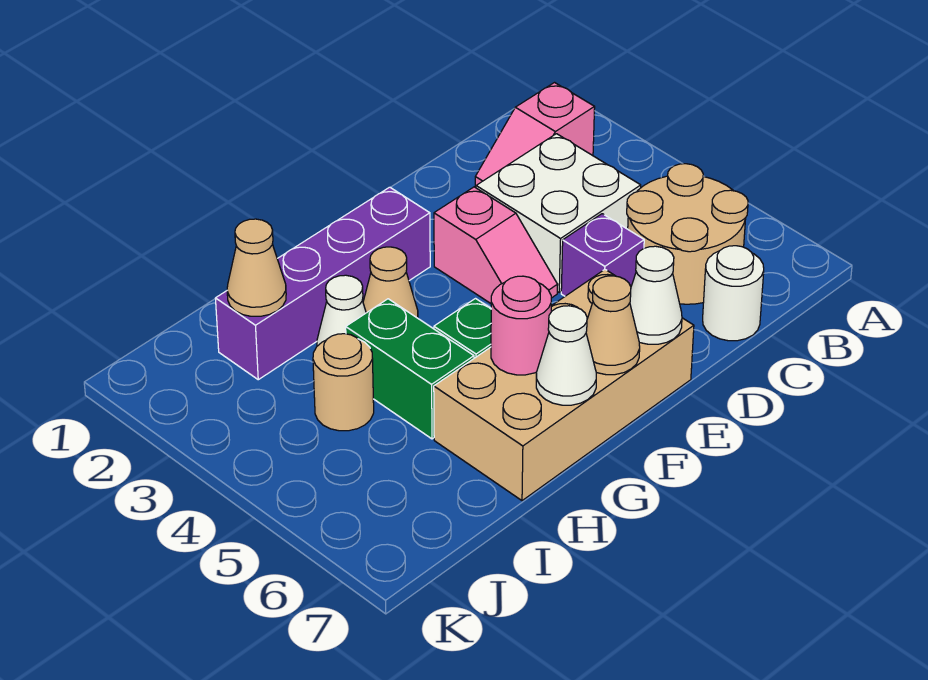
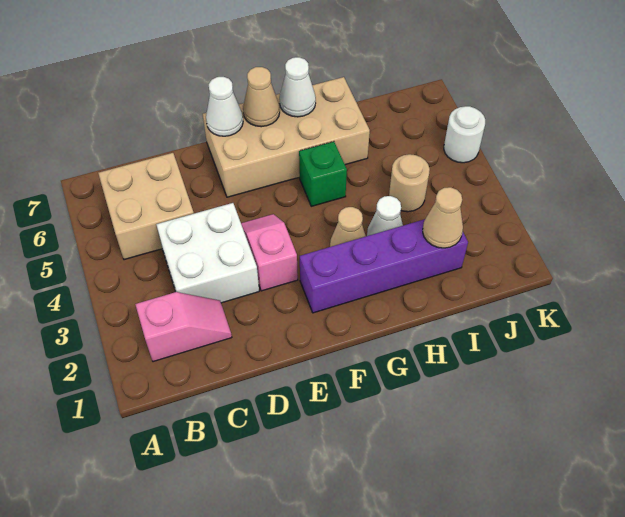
tan round brick B5:C6 level 1 -> tan brick B5:C6 level 1
white round brick C7 level 1 -> white round brick K5 level 1
purple brick D5 level 1 -> none
pink round brick G6 level 2 -> none
green brick H4:H5 level 1 -> none

